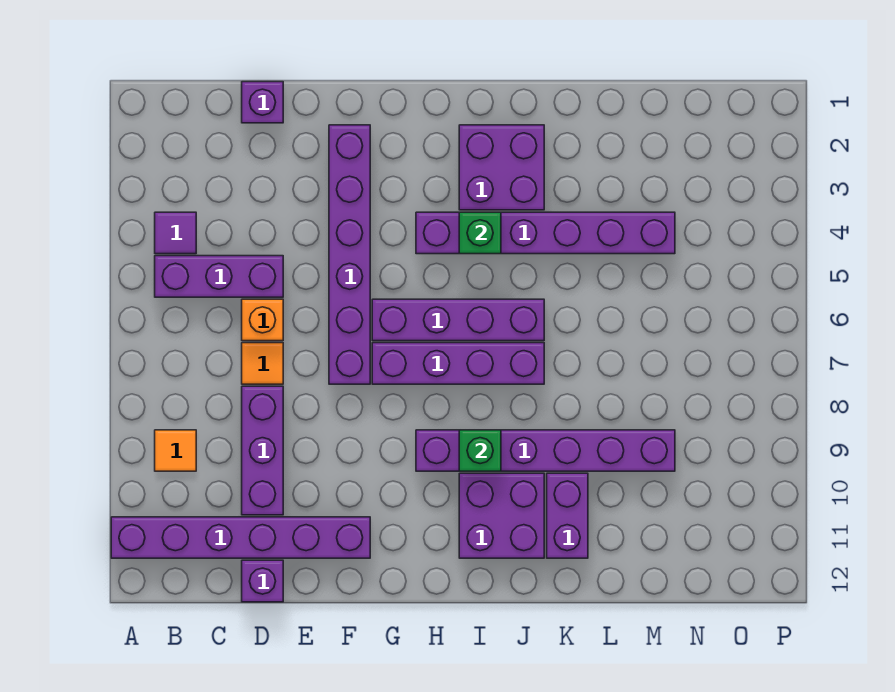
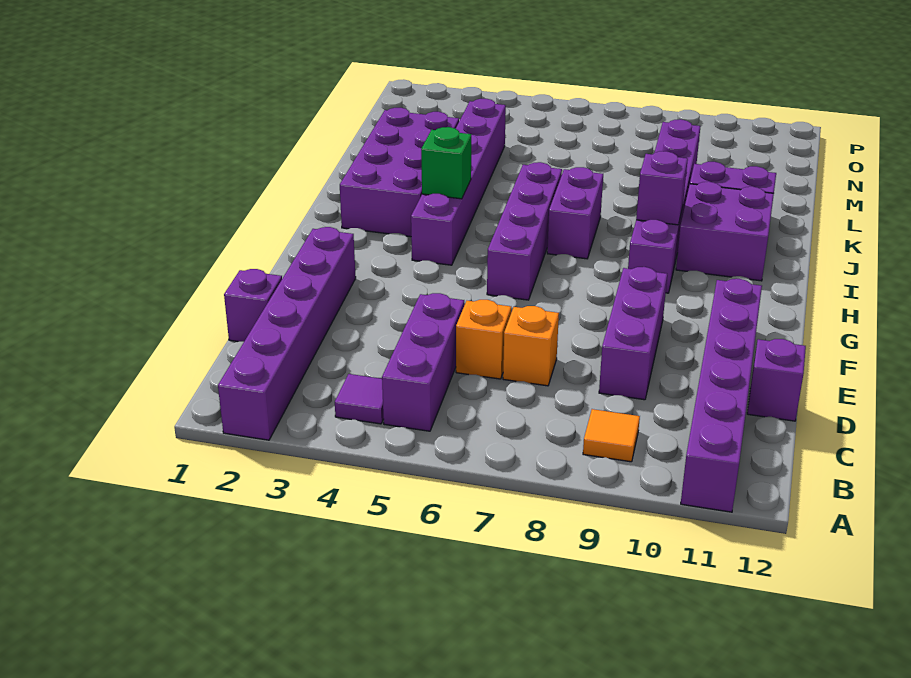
orange tile D7 level 1 -> orange brick D7 level 1
purple brick D8:D10 level 1 -> purple brick D9:F9 level 1
purple brick F2:F7 level 1 -> purple brick A2:F2 level 1
purple brick G7:J7 level 1 -> purple brick I7:J7 level 1
purple brick I2:J3 level 1 -> purple brick I2:L3 level 1
green brick I9 level 2 -> purple brick I9 level 2

